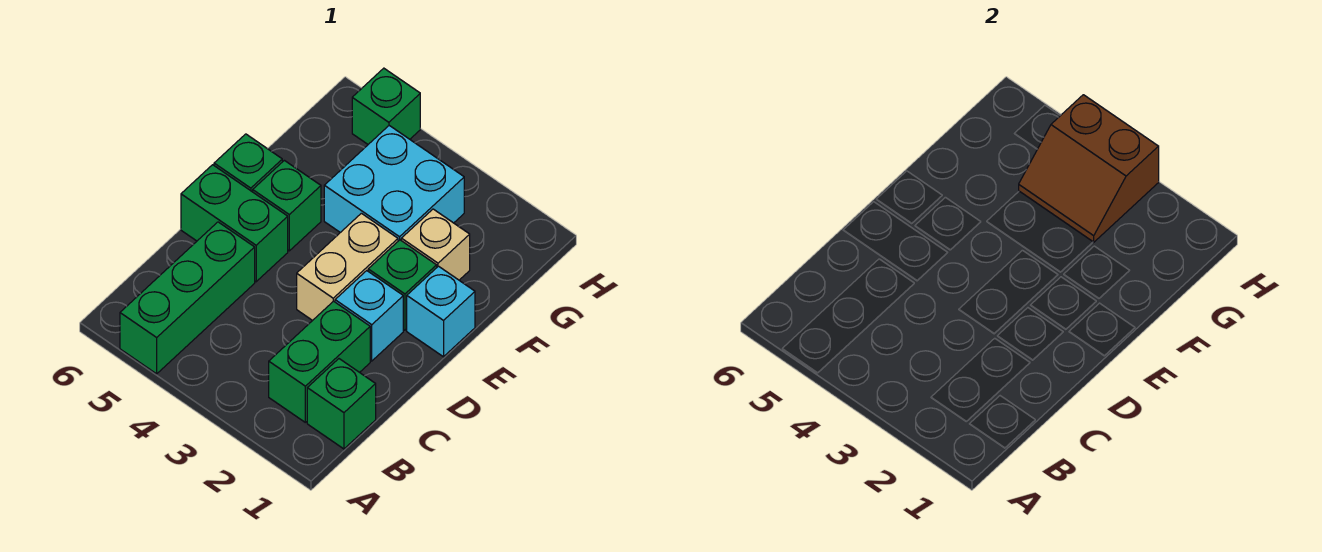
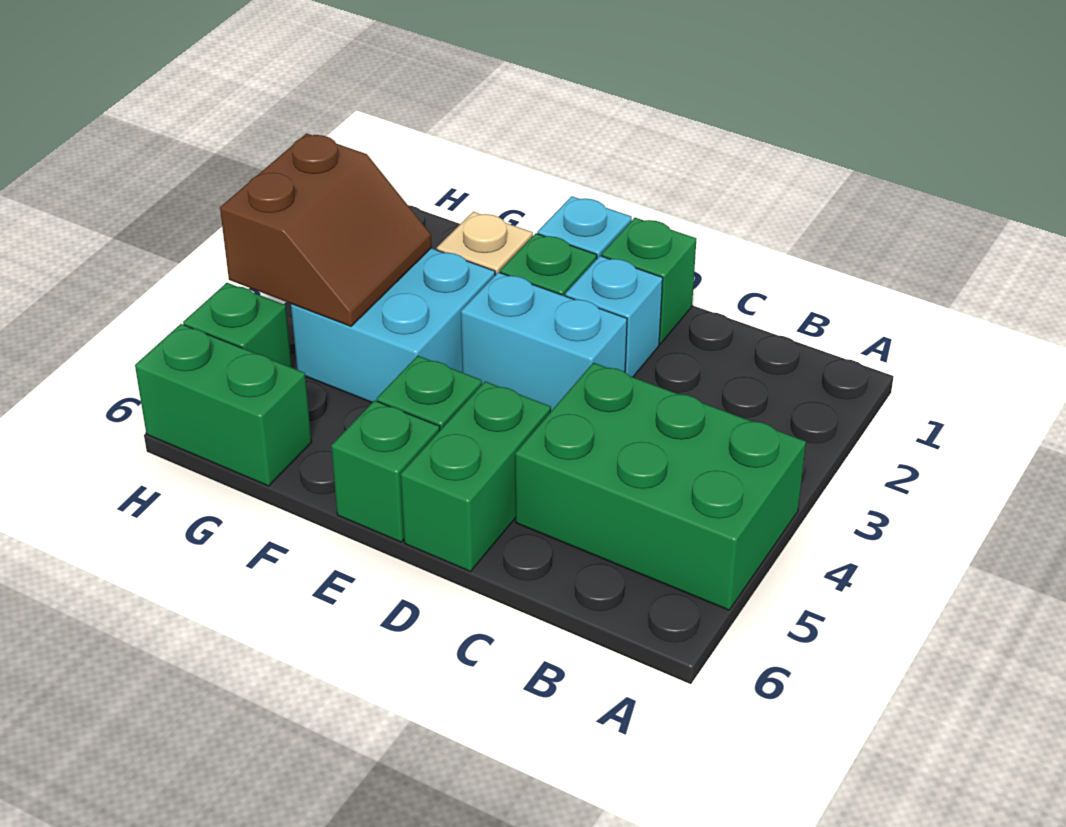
green brick A5:C5 level 1 -> green brick A4:C5 level 1
green brick B1 level 1 -> green brick D1 level 1
green brick B2:C2 level 1 -> green brick G6:H6 level 1
tan brick D3:E3 level 1 -> cyan brick D3:E3 level 1

